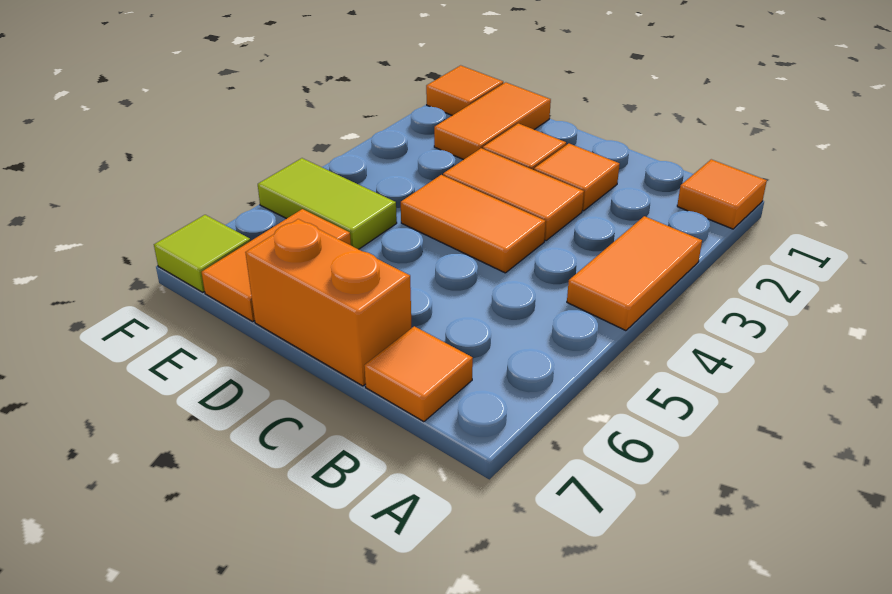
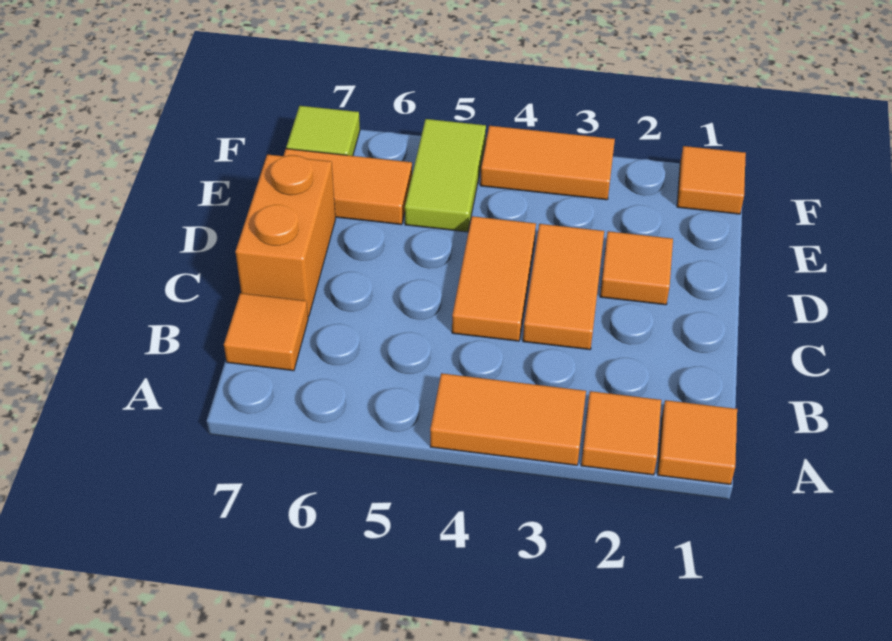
orange tile C2 level 1 -> orange tile A2 level 1
orange tile E1:E2 level 1 -> orange tile F3:F4 level 1

